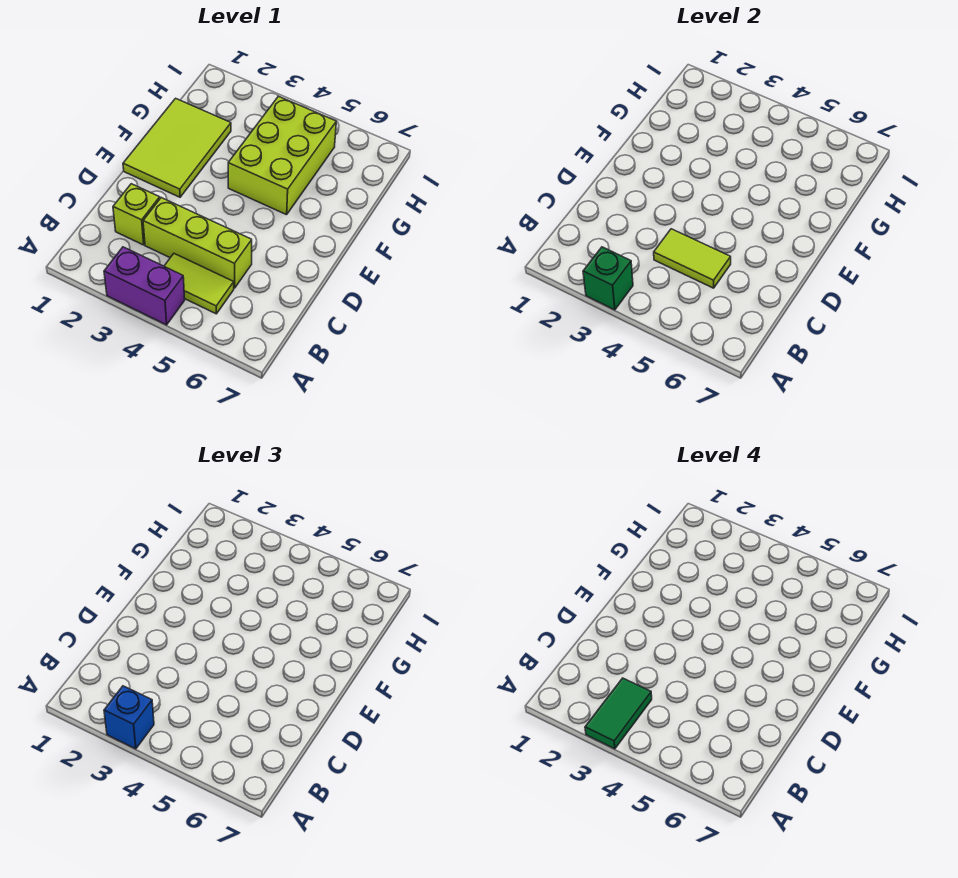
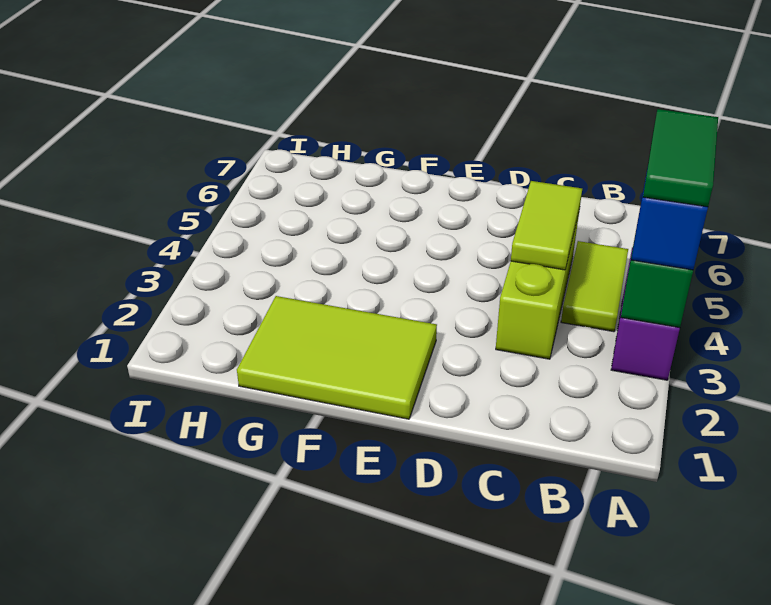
green tile A3:B3 level 4 -> green tile A3:A4 level 4
lime brick C2 level 1 -> none
lime brick F4:H5 level 1 -> none

